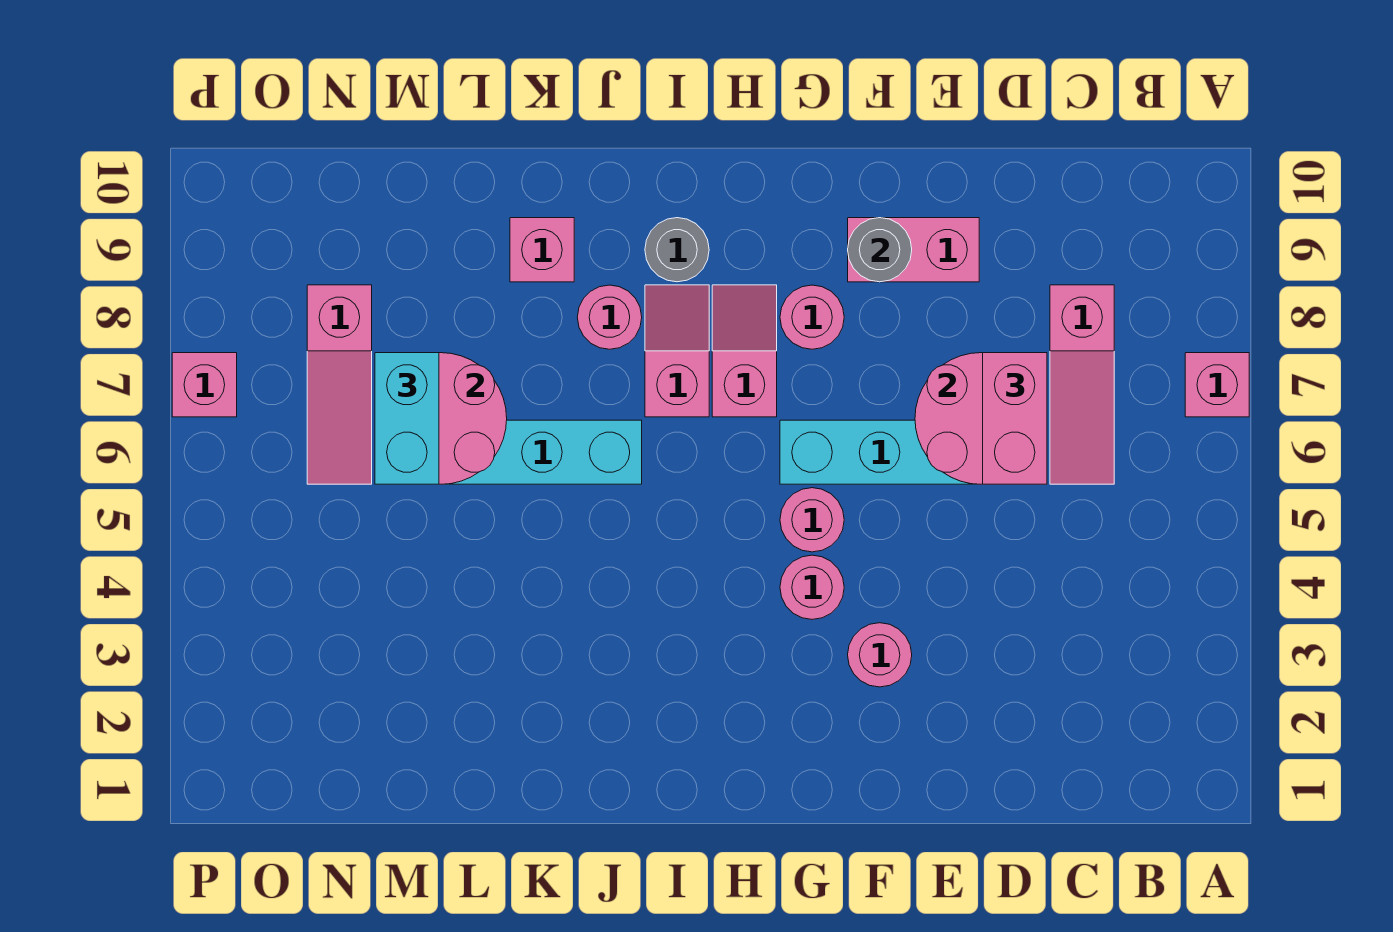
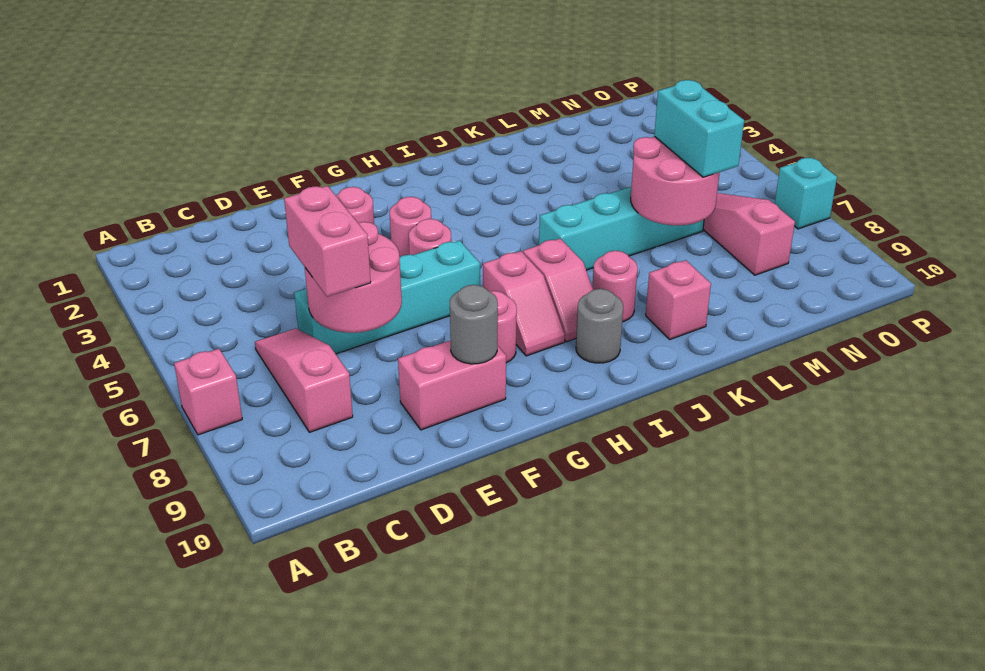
pink brick P7 level 1 -> cyan brick P7 level 1

